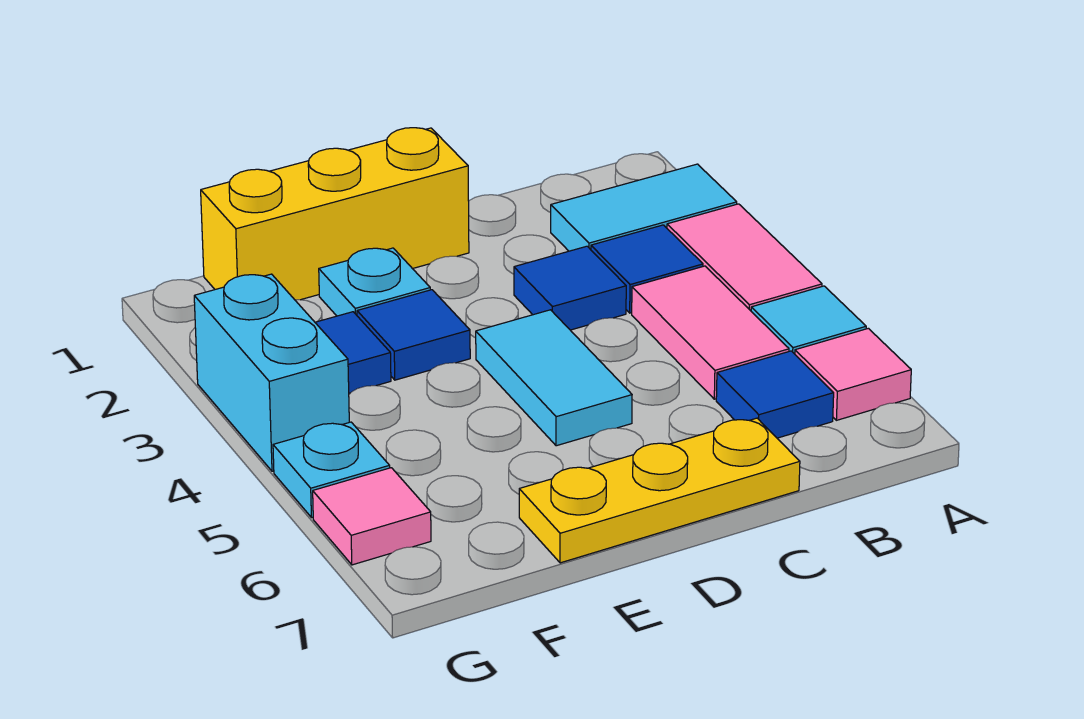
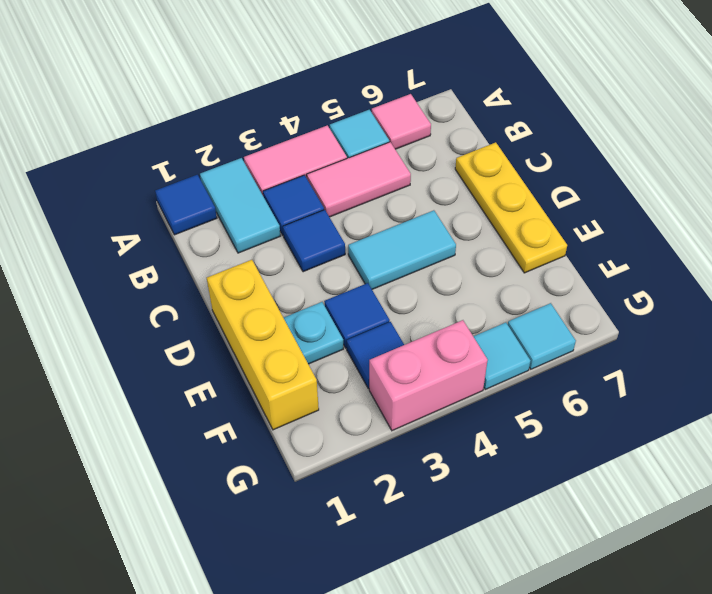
blue tile B6 level 1 -> blue tile A1 level 1
cyan brick G3:G4 level 1 -> pink brick G3:G4 level 1
cyan plate G5 level 1 -> cyan tile G5 level 1
pink tile G6 level 1 -> cyan tile G6 level 1

